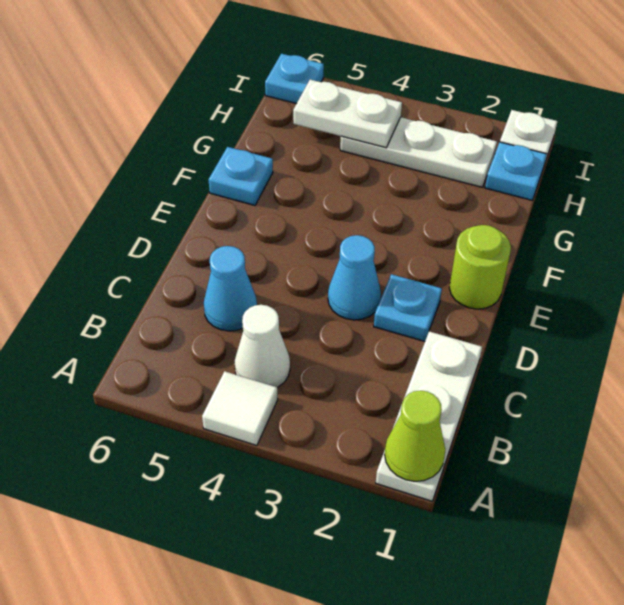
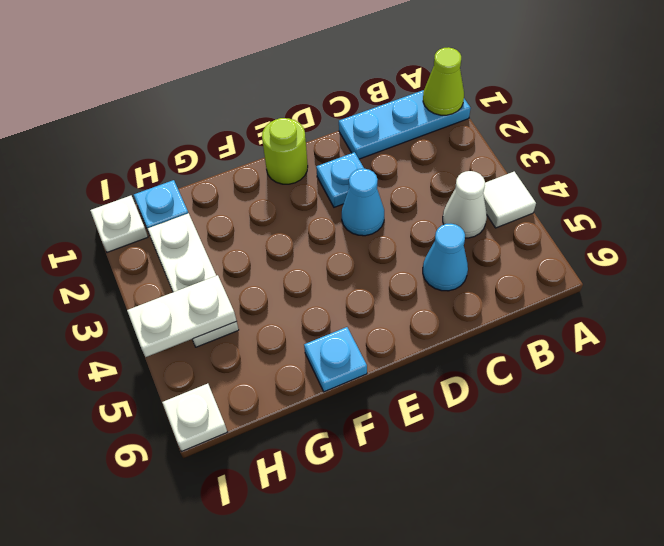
white plate A1:C1 level 1 -> cyan plate A1:C1 level 1
white plate H4:H5 level 2 -> white plate H4:I4 level 2
cyan plate I6 level 1 -> white plate I6 level 1

